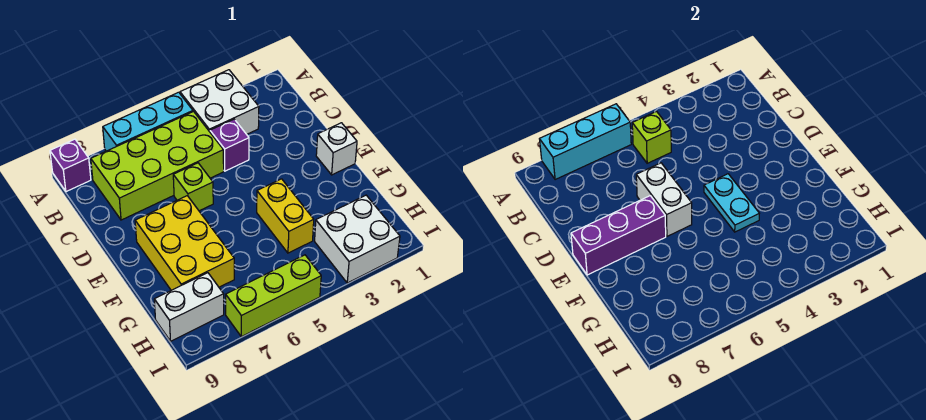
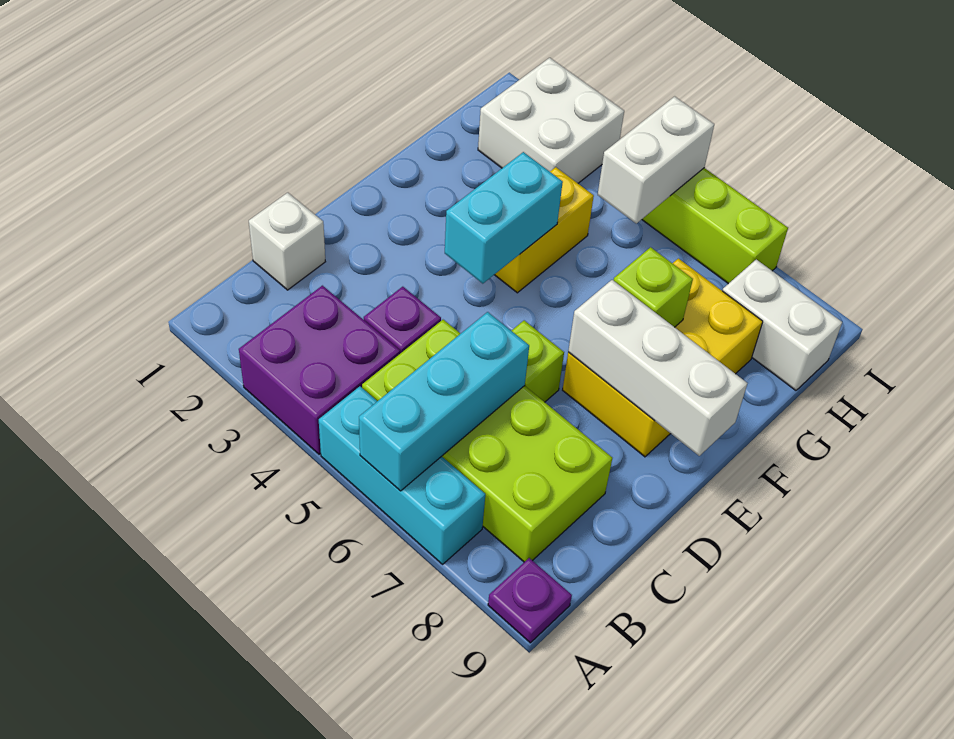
white brick A3:B4 level 1 -> purple brick A3:B4 level 1
cyan brick A6:A8 level 2 -> cyan brick A6:C6 level 2
purple brick A9 level 1 -> purple plate A9 level 1
lime brick B5 level 2 -> lime brick F7 level 2
white brick D6:E6 level 2 -> white brick H5:I5 level 2
white brick E1 level 1 -> white brick C1 level 1
cyan plate E4:F4 level 2 -> cyan brick E4:F4 level 2
purple brick E7:E9 level 2 -> white brick E7:E9 level 2

